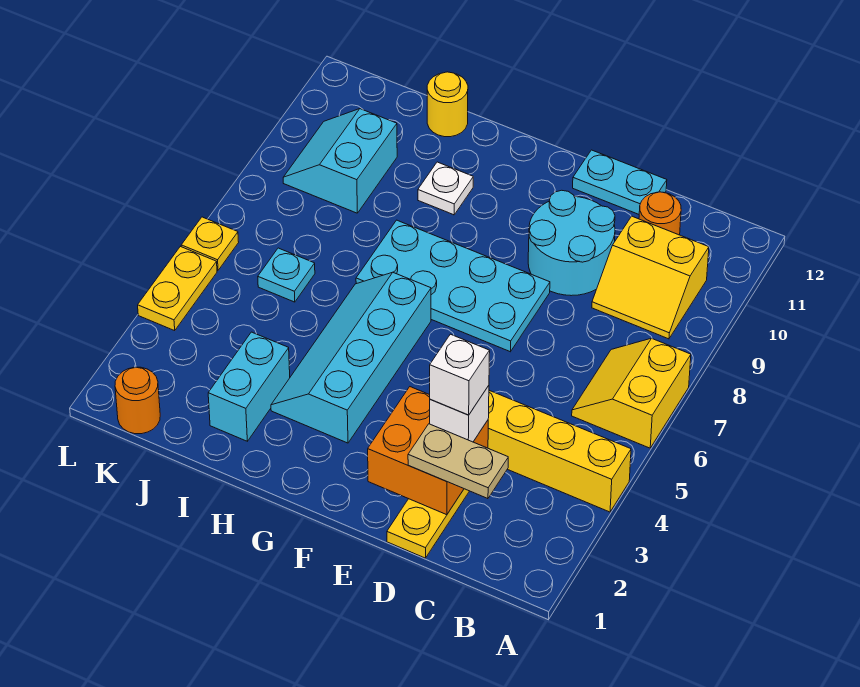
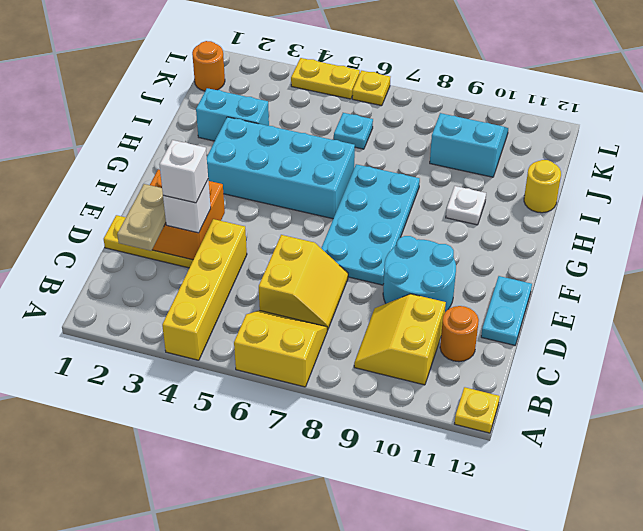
none -> yellow plate A12 level 1
none -> yellow slope C6:D7 level 1 top 6
cyan slope G3:H6 level 1 top G -> cyan brick G3:H6 level 1

